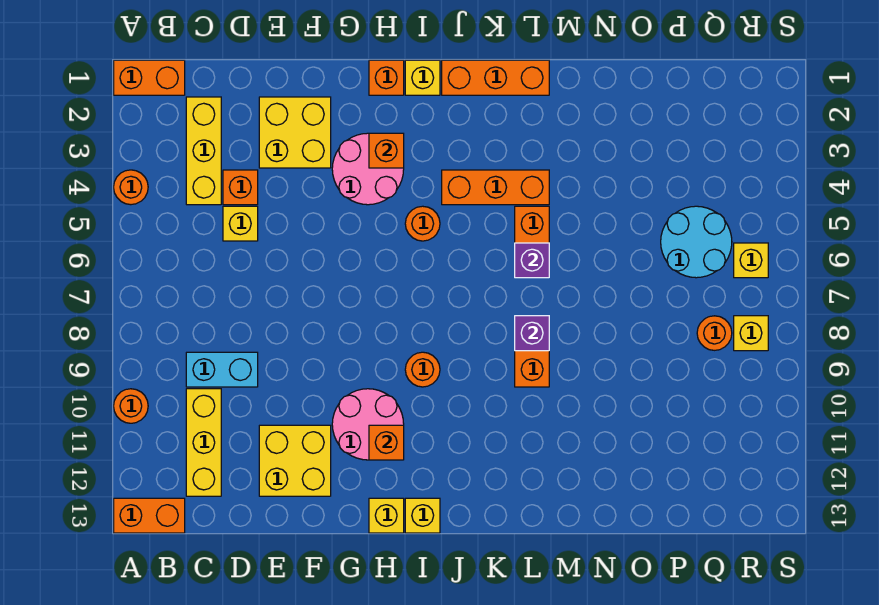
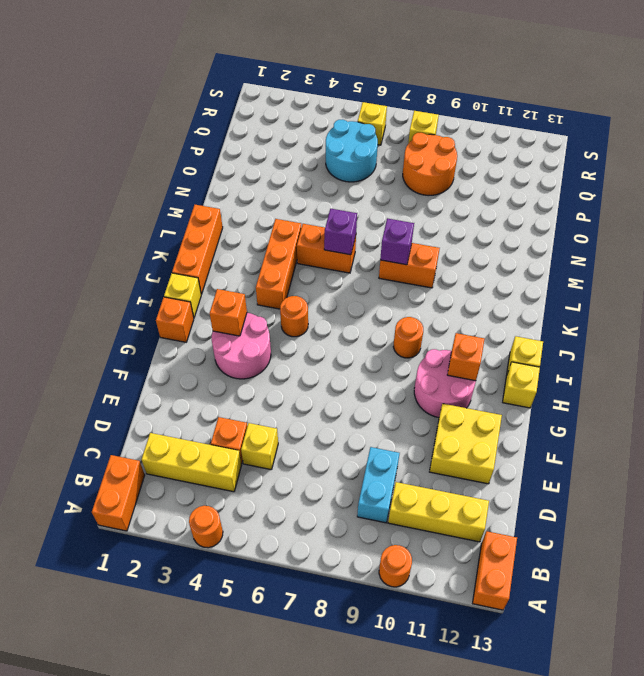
yellow brick E2:F3 level 1 -> none
orange round brick Q8 level 1 -> orange round brick P8:Q9 level 1

